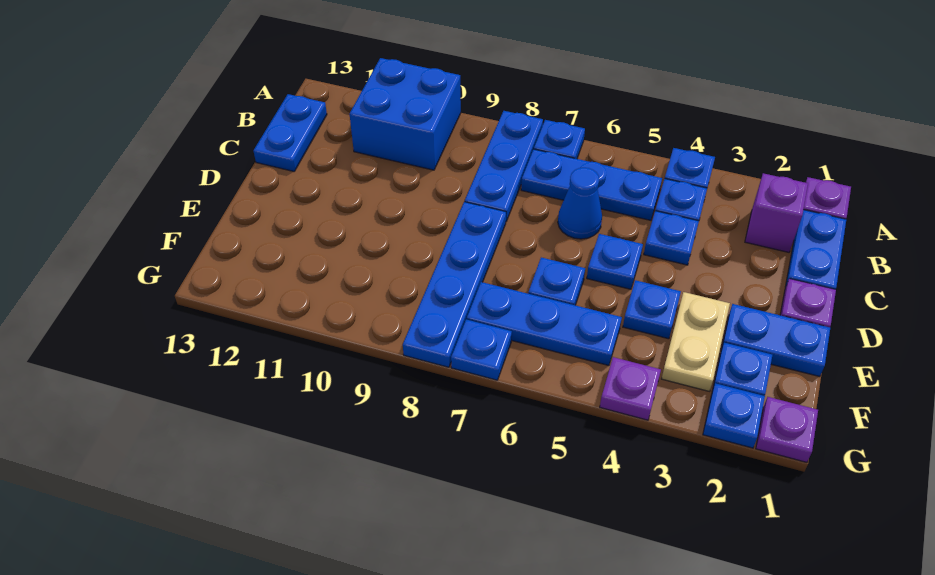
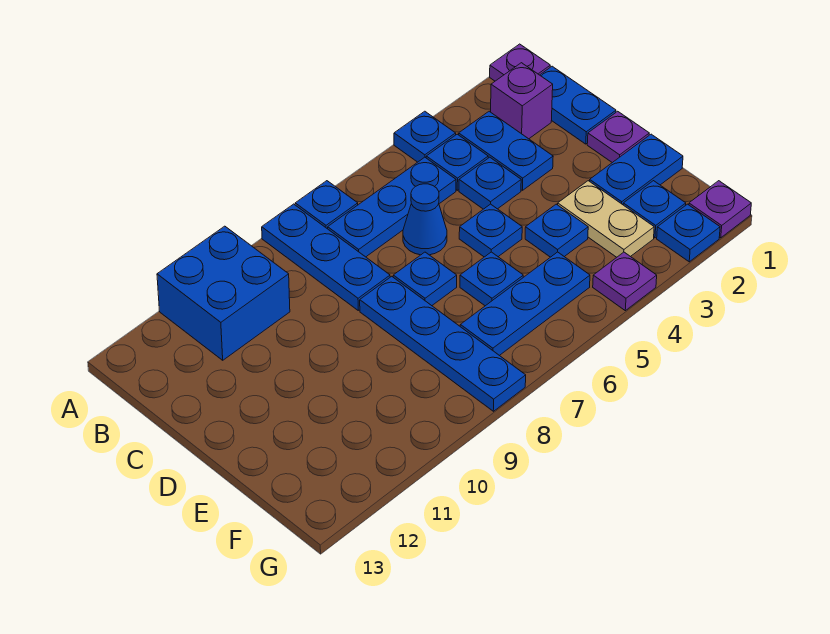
blue plate B13:C13 level 1 -> blue plate B3:C3 level 1
blue plate G7 level 1 -> blue plate D7 level 1

